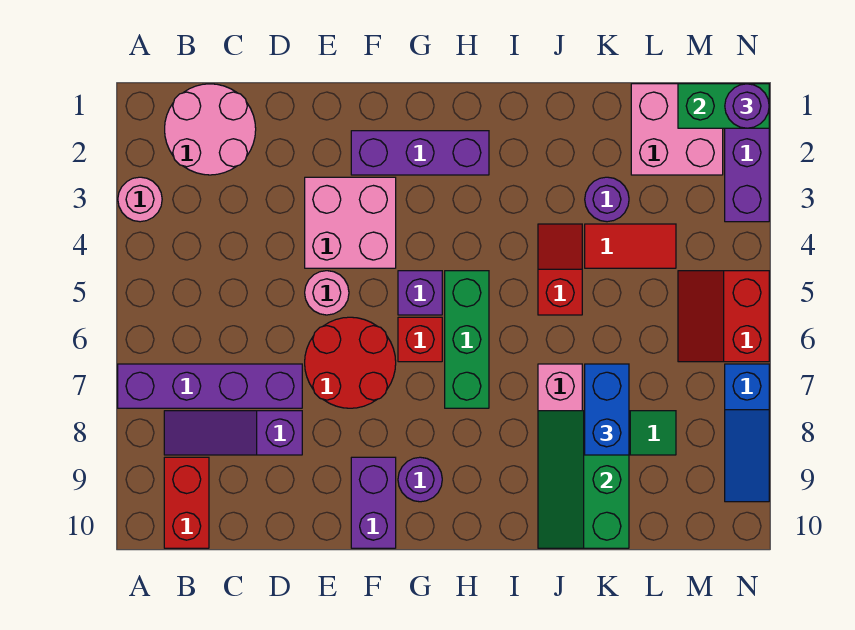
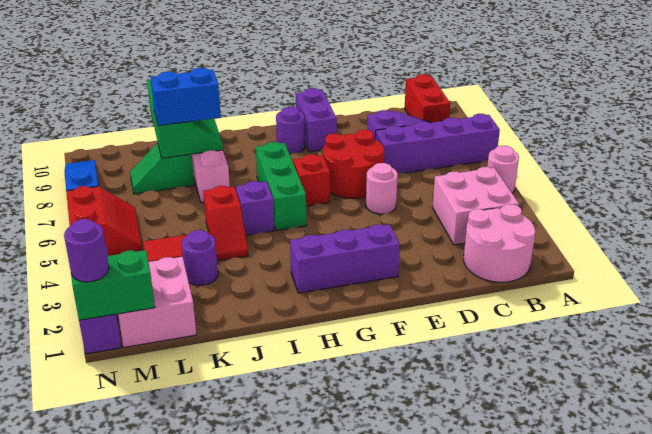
pink round brick A3 level 1 -> pink round brick A5 level 1
pink brick E3:F4 level 1 -> pink brick B3:C4 level 1
purple brick G5 level 1 -> purple brick I5 level 1
blue brick K7:K8 level 3 -> blue brick J8:K8 level 3

